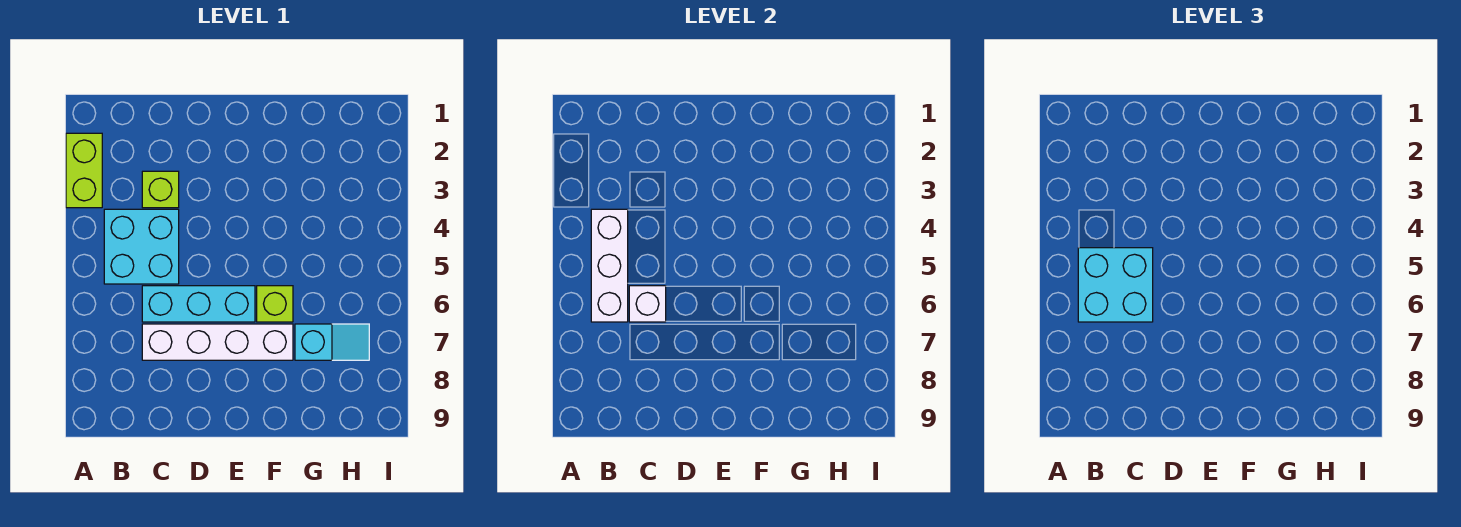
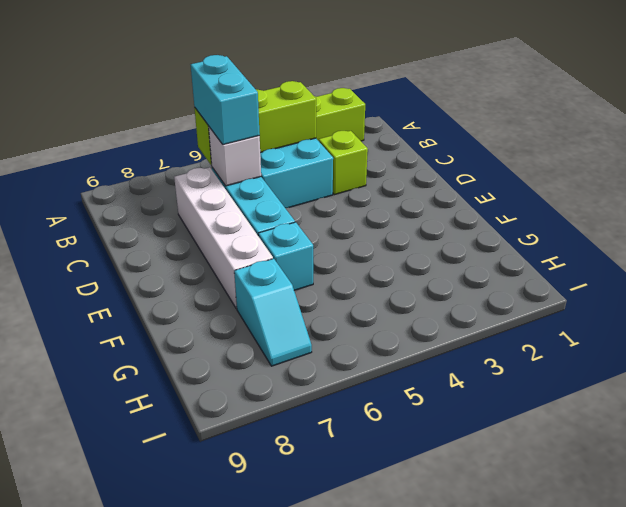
white brick B4:B6 level 2 -> lime brick B4:B6 level 2
cyan brick B5:C6 level 3 -> cyan brick B6:C6 level 3
lime brick F6 level 1 -> cyan brick F6 level 1

